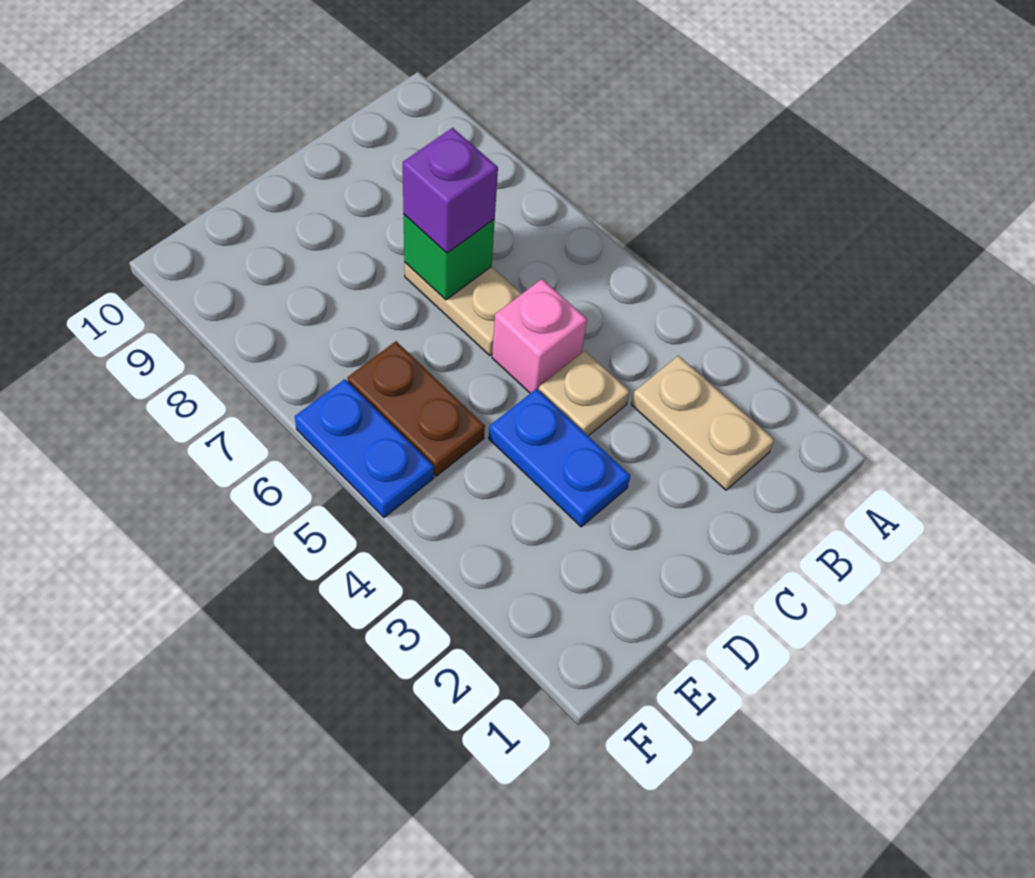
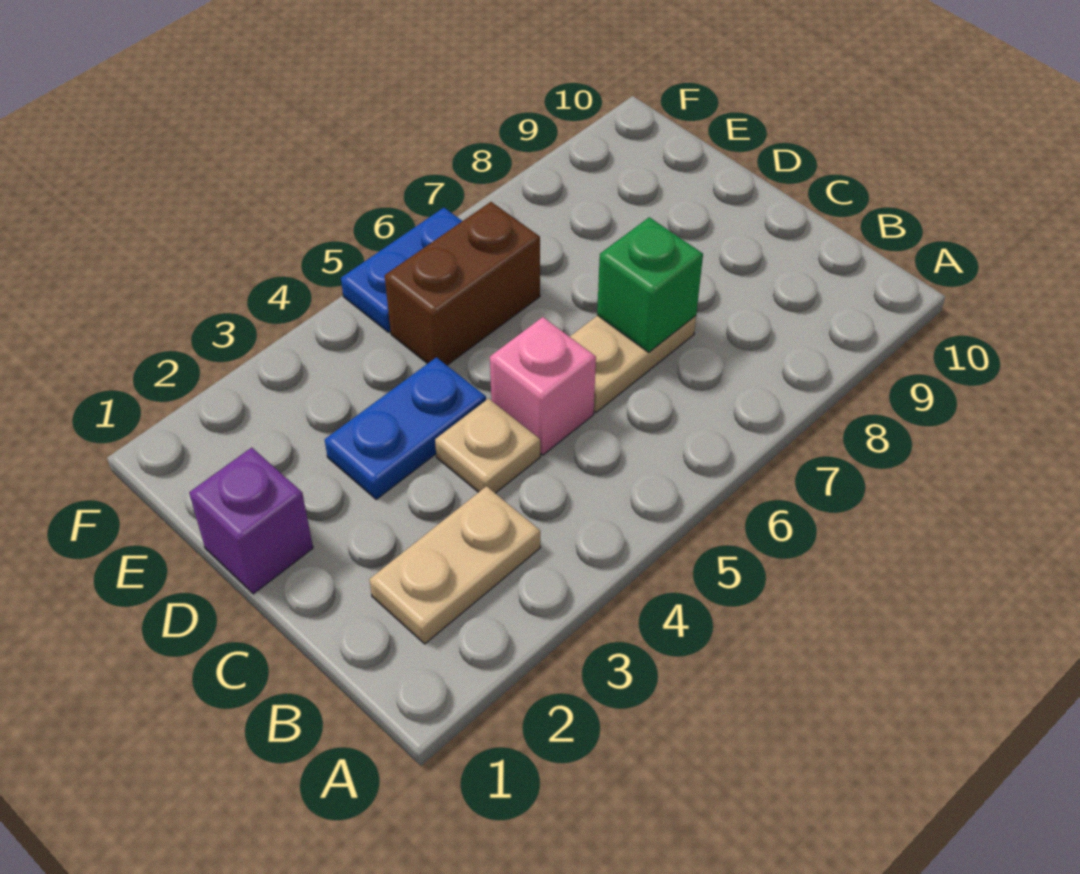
purple brick C7 level 3 -> purple brick D1 level 1
brown plate E5:E6 level 1 -> brown brick E5:E6 level 1

